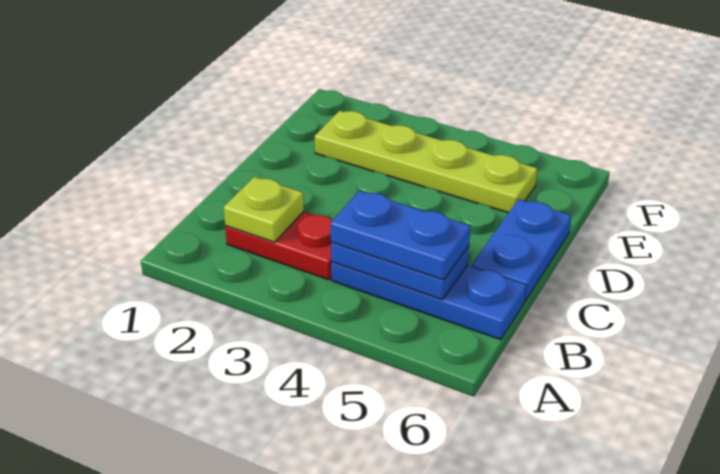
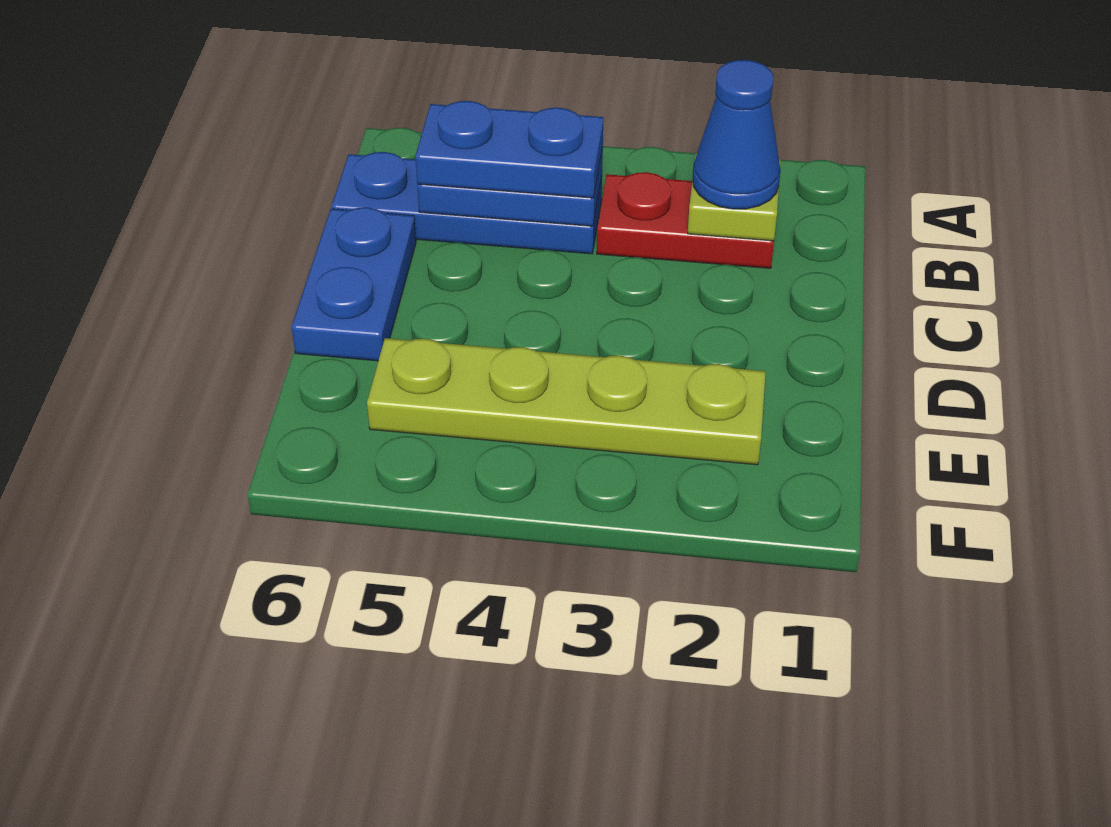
none -> blue cone B2 level 3

